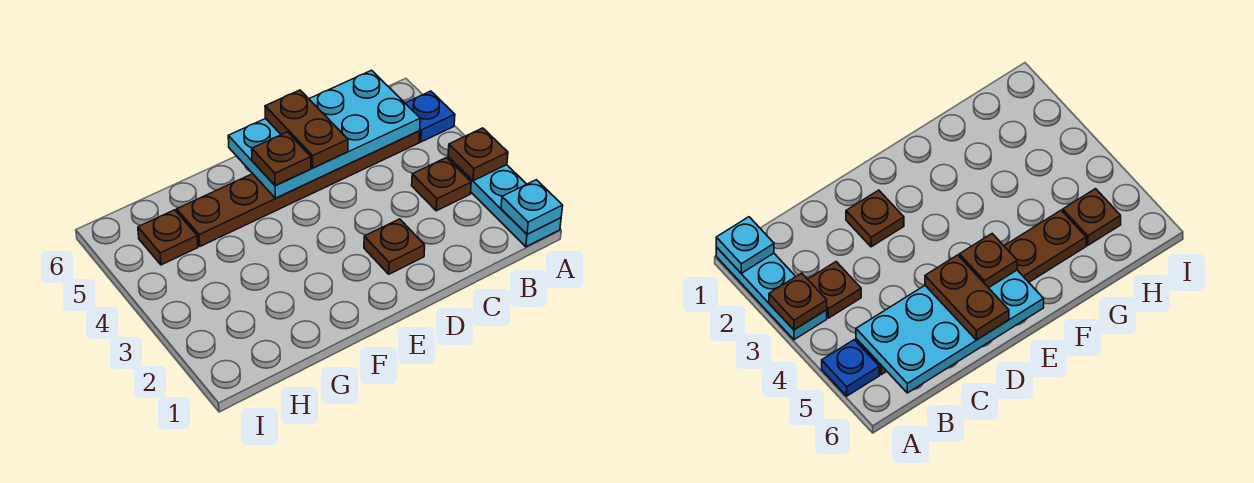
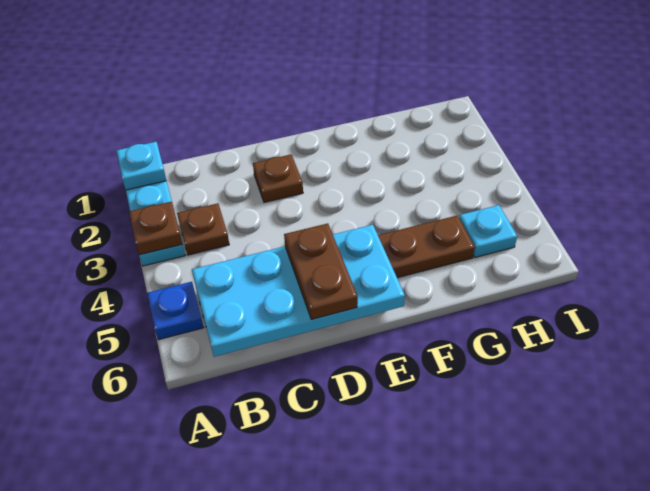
brown plate E5 level 3 -> none
brown plate H5 level 1 -> cyan plate H5 level 1

